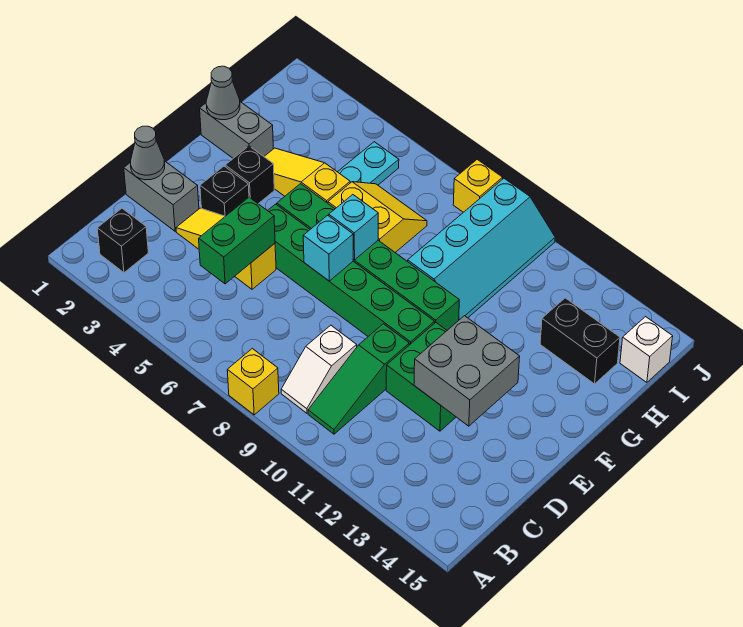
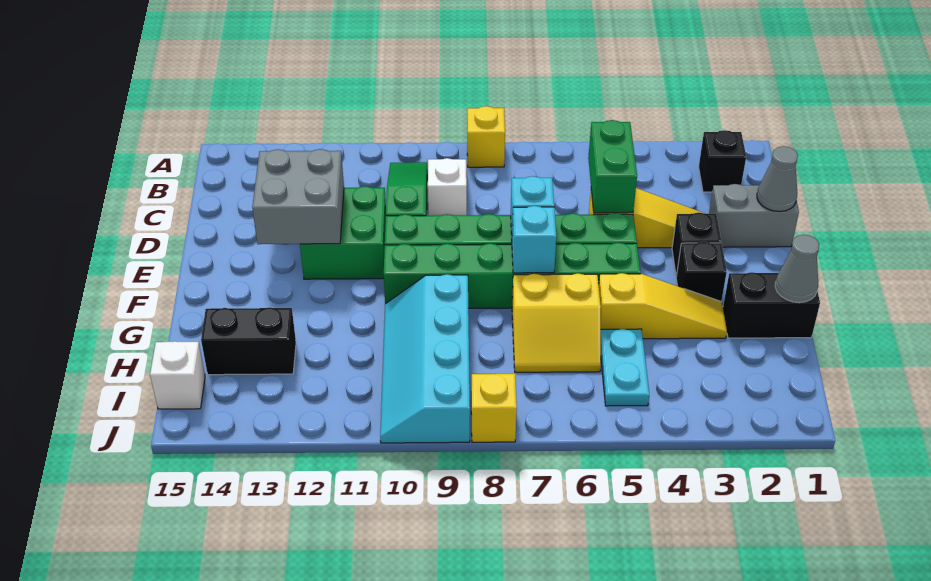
grey brick G1:G2 level 1 -> black brick G1:G2 level 1

